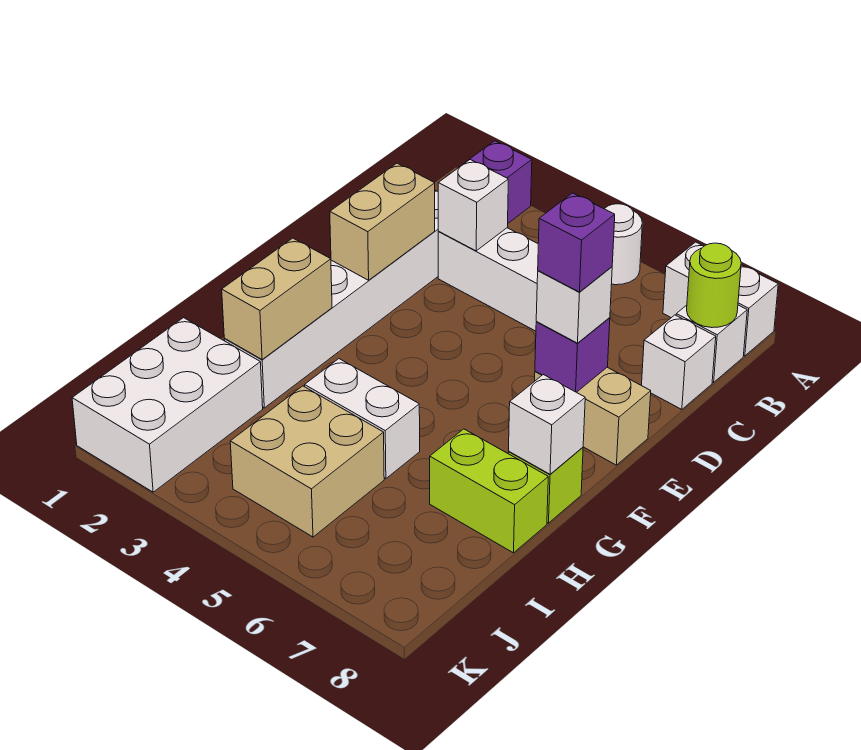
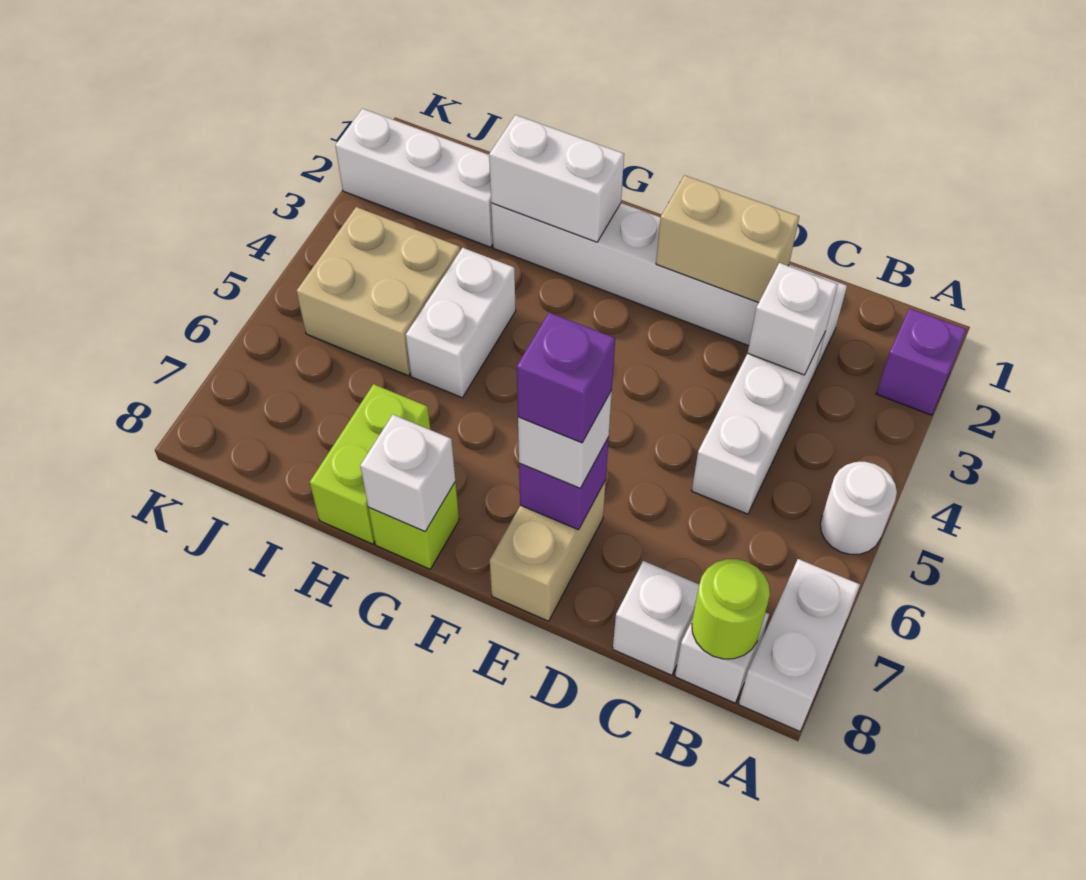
tan brick G2:H2 level 2 -> white brick G2:H2 level 2
white brick I1:K2 level 1 -> white brick I2:K2 level 1

